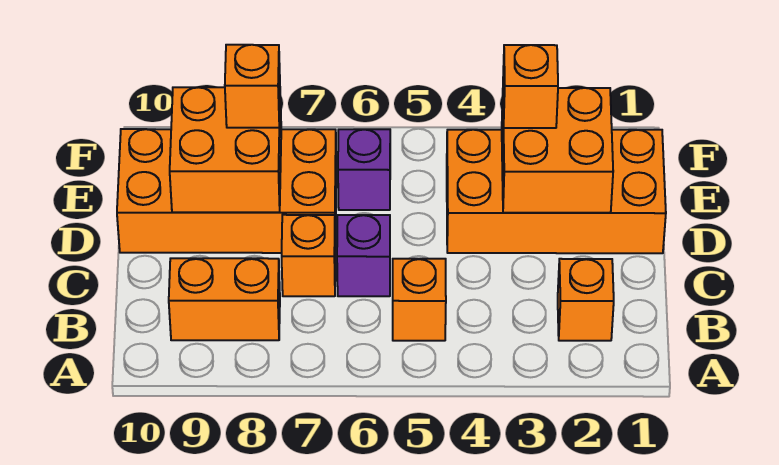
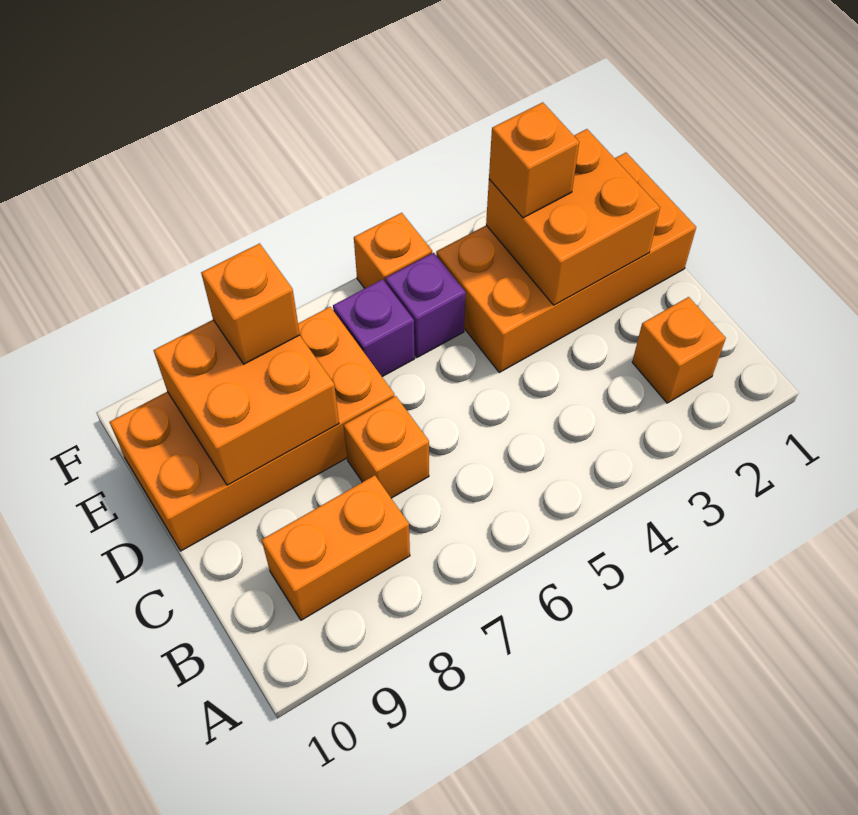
orange brick B5 level 1 -> orange brick F5 level 1
purple brick C6 level 1 -> purple brick E5 level 1

